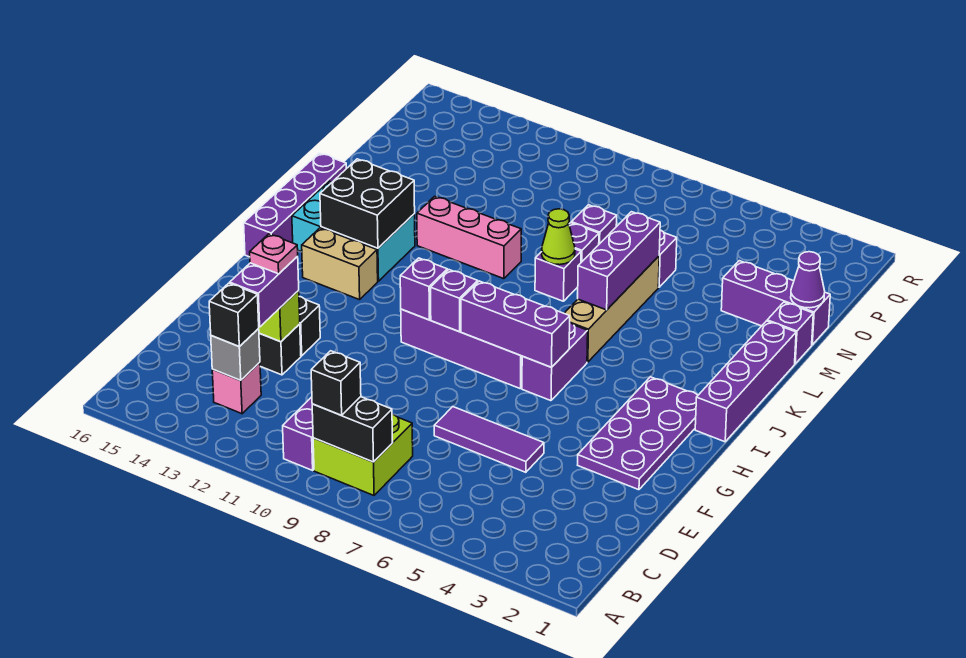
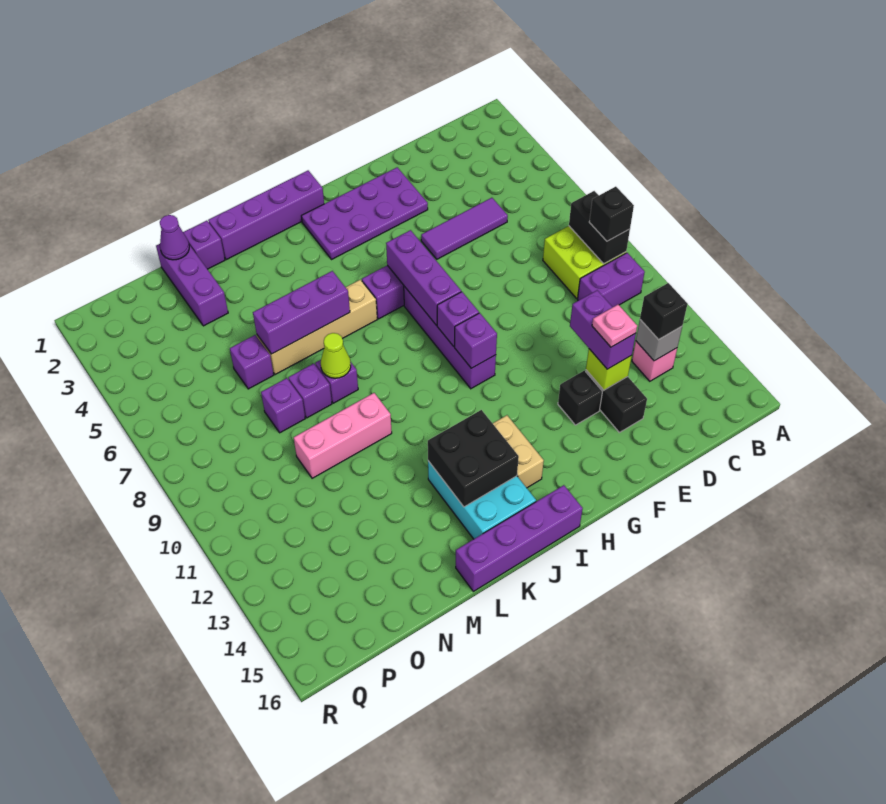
purple brick D13:E13 level 3 -> purple brick E12:E13 level 3
purple tile E5:E7 level 1 -> purple tile D5:F5 level 1
pink brick L10:L12 level 1 -> pink brick L10:N10 level 1

